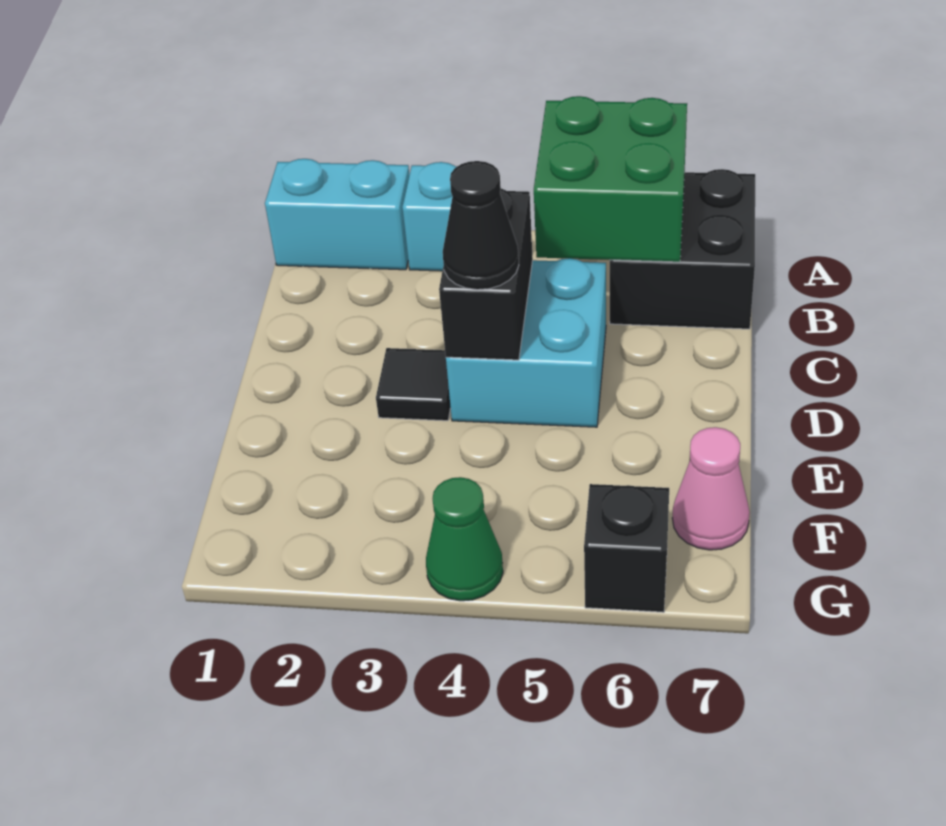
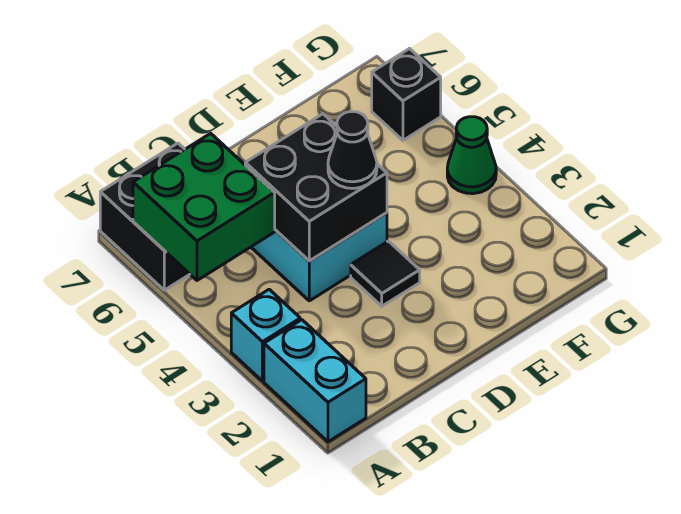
black brick C4:D4 level 2 -> black brick C4:D5 level 2
pink cone F7 level 1 -> none

